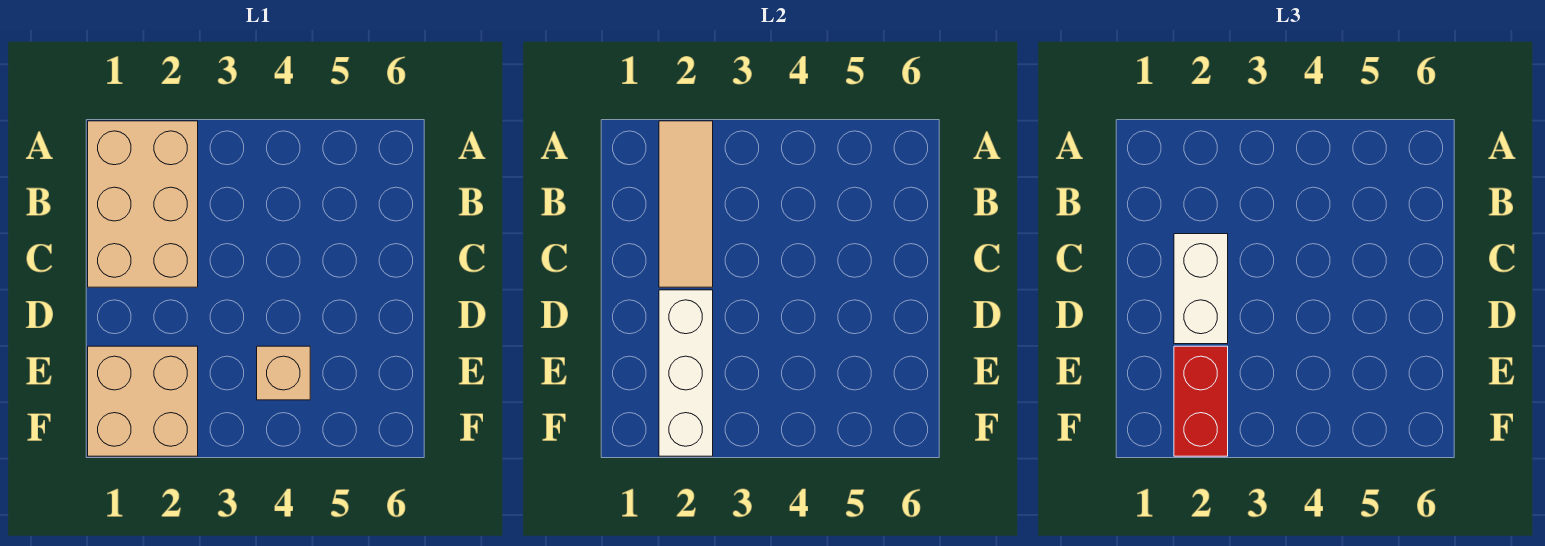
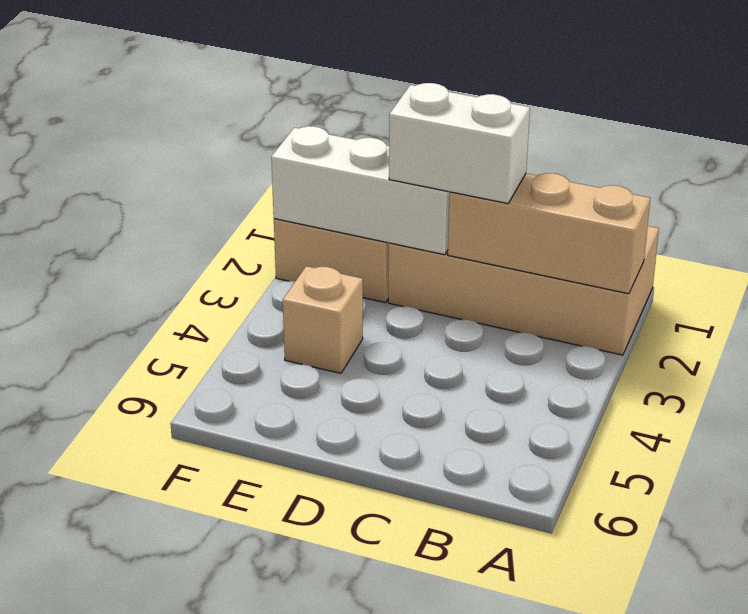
tan brick A1:C2 level 1 -> tan brick A1:D2 level 1
tan tile A2:C2 level 2 -> tan brick A2:C2 level 2
red brick E2:F2 level 3 -> none

